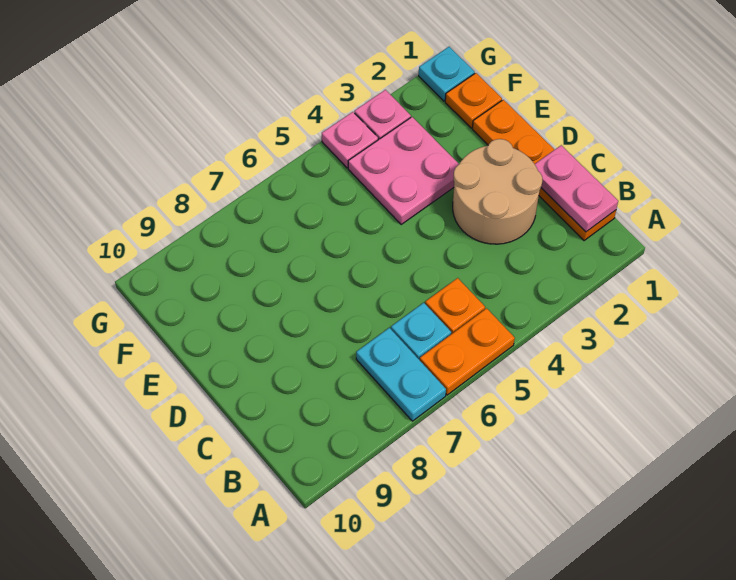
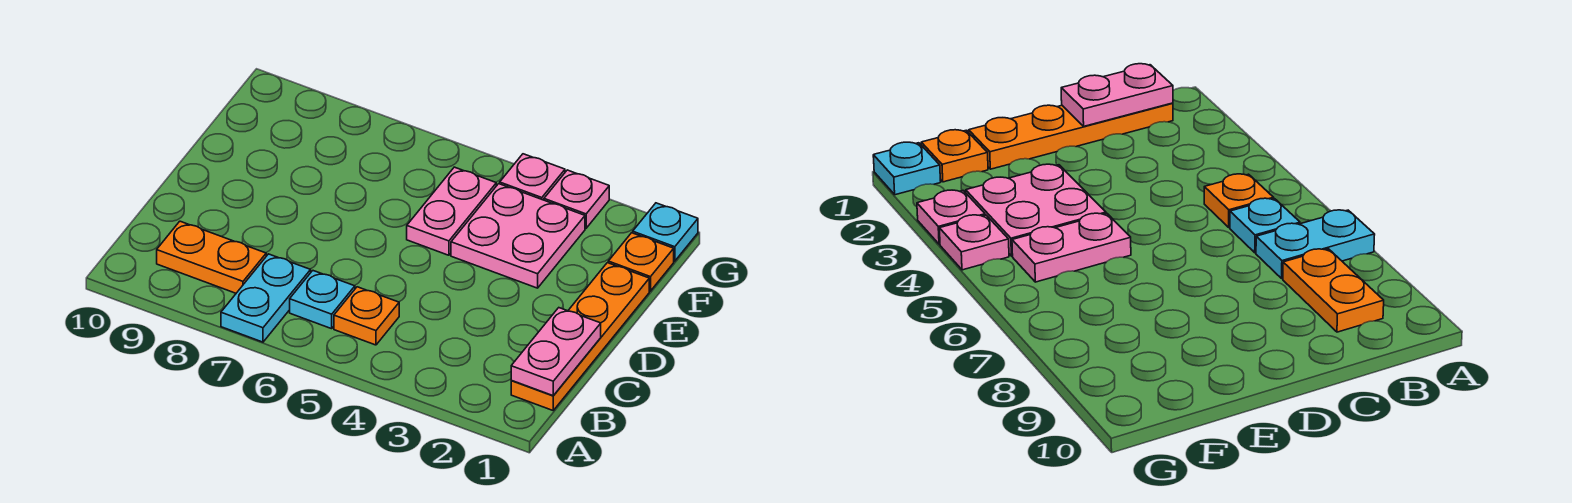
orange plate A5:A6 level 1 -> orange plate B8:B9 level 1
tan round brick C2:D3 level 1 -> none
none -> pink plate E5:F5 level 1

